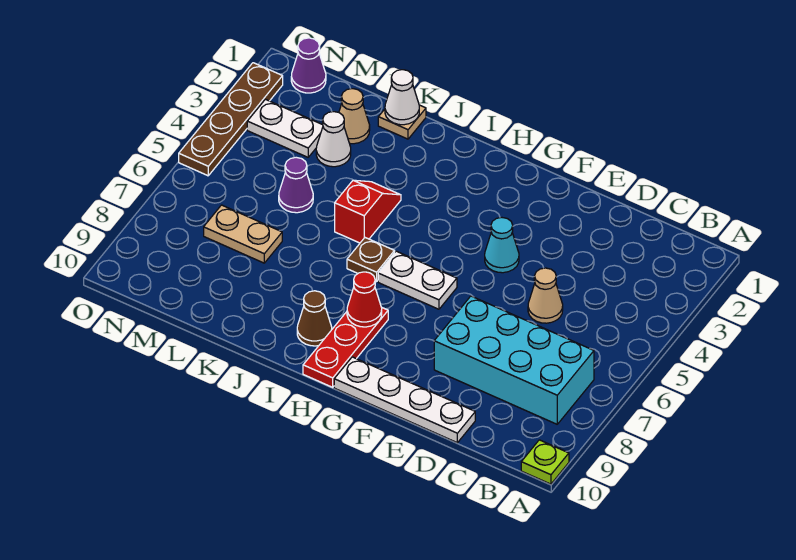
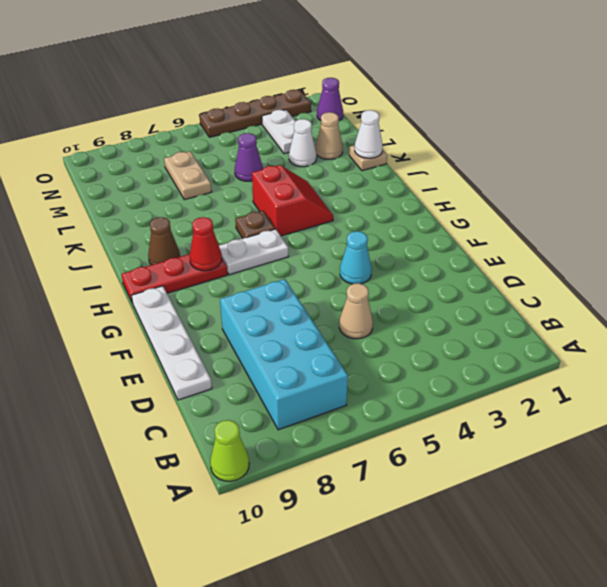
lime plate A10 level 1 -> lime cone A10 level 1
white plate G6:H6 level 1 -> white plate H6:H7 level 1
red slope J4:J5 level 1 top 5 -> red slope I4:J5 level 1 top 5

